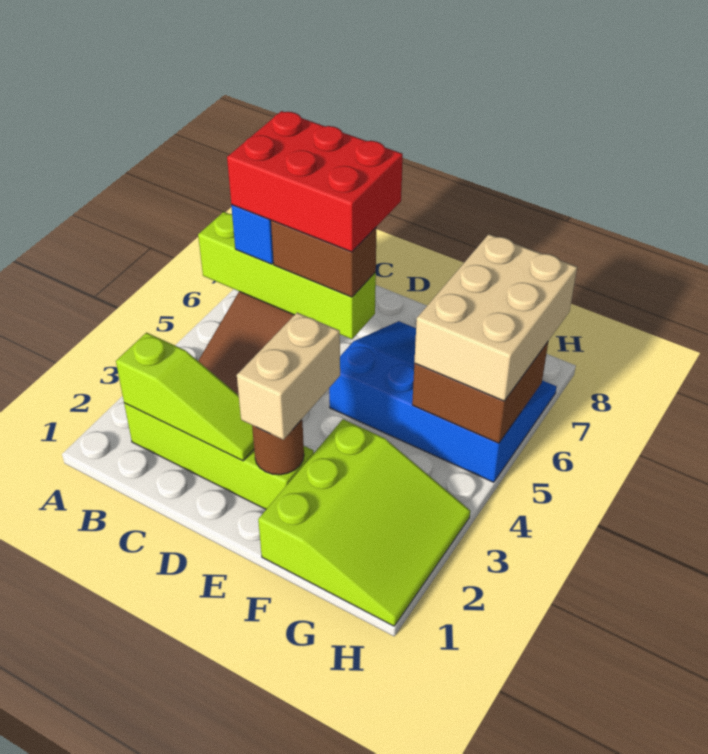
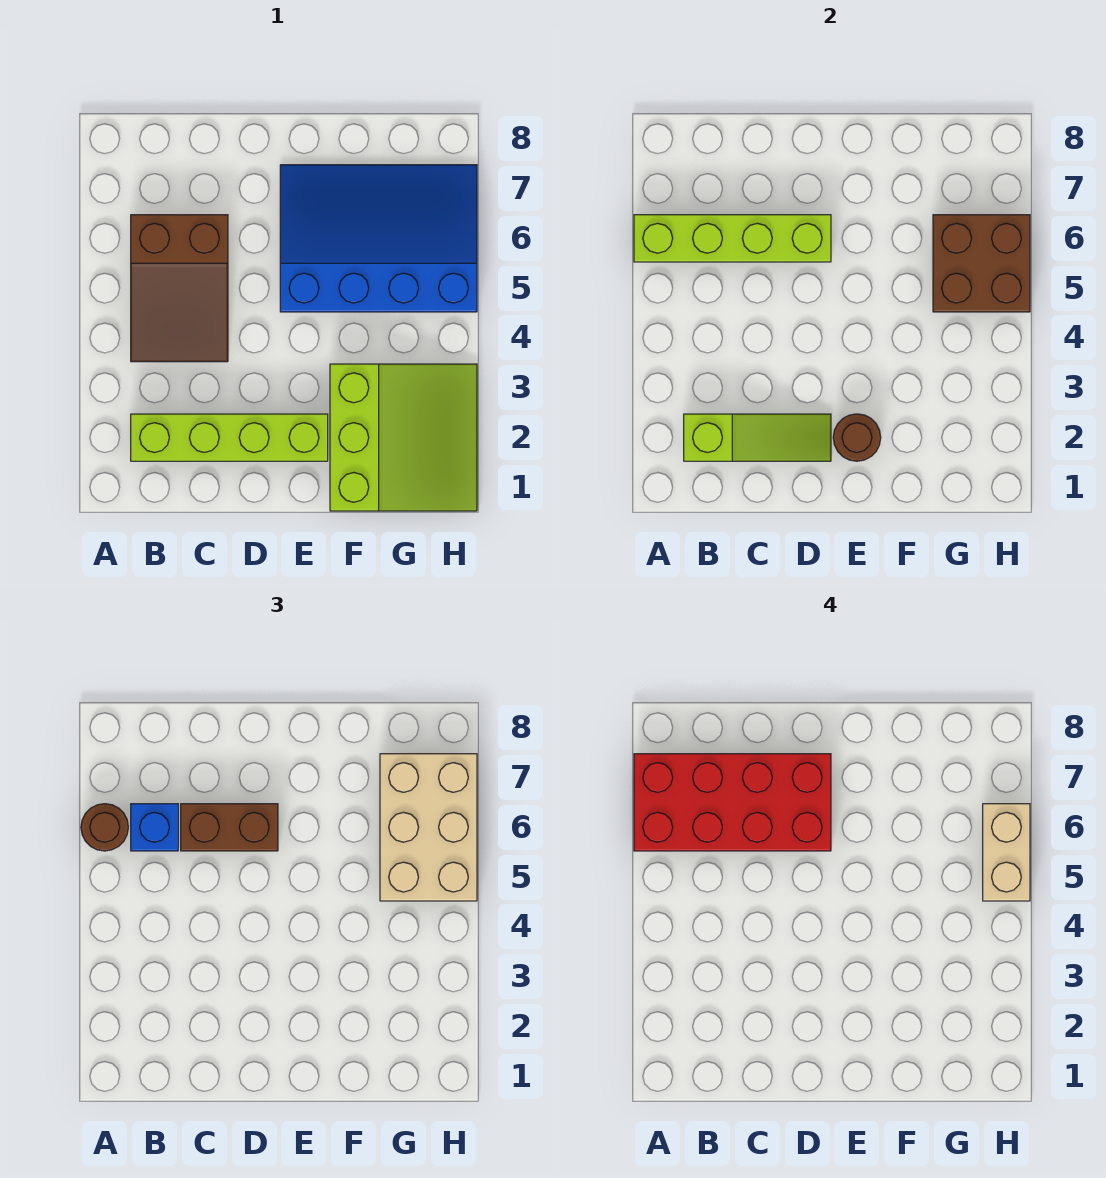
none -> brown round brick A6 level 3
red brick B6:D7 level 4 -> red brick A6:D7 level 4
tan brick E2:E3 level 3 -> tan brick H5:H6 level 4

